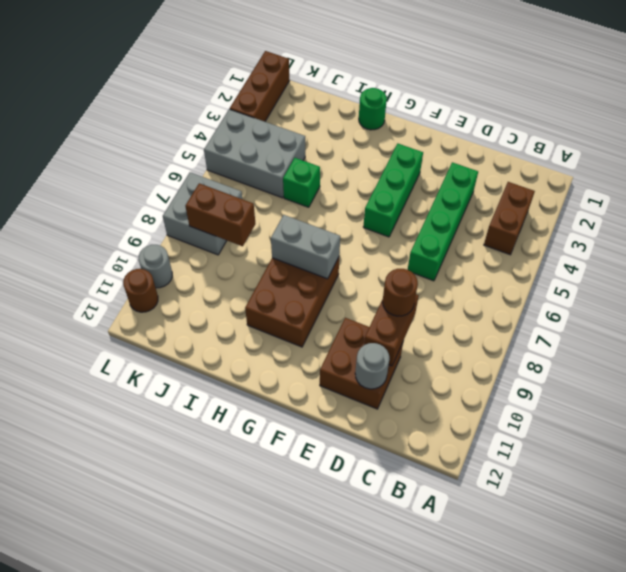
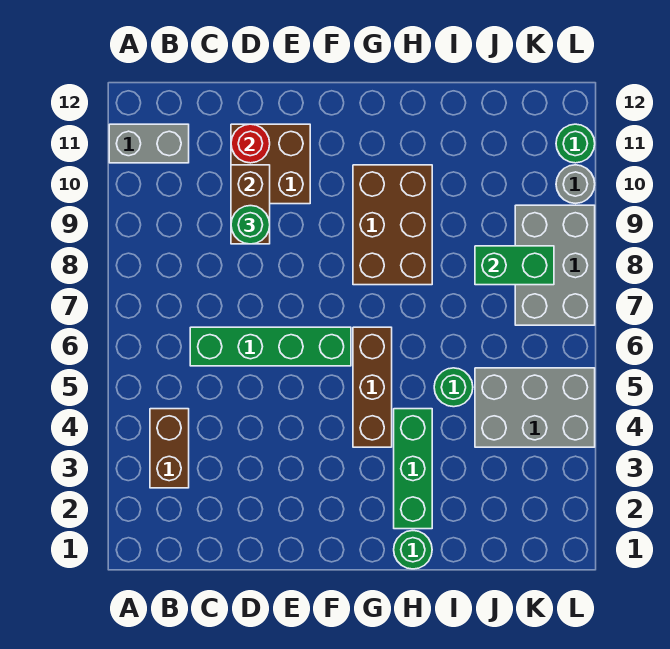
green brick D3:D6 level 1 -> green brick C6:F6 level 1
brown round brick D9 level 3 -> green round brick D9 level 3
grey round brick D11 level 2 -> red round brick D11 level 2
green brick F3:F5 level 1 -> green brick H2:H4 level 1
grey brick G8:H8 level 2 -> grey brick A11:B11 level 1
green brick I5 level 1 -> green round brick I5 level 1
brown brick J8:K8 level 2 -> green brick J8:K8 level 2
grey brick K7:L8 level 1 -> grey brick K7:L9 level 1
brown brick L1:L3 level 1 -> brown brick G4:G6 level 1
brown round brick L11 level 1 -> green round brick L11 level 1

